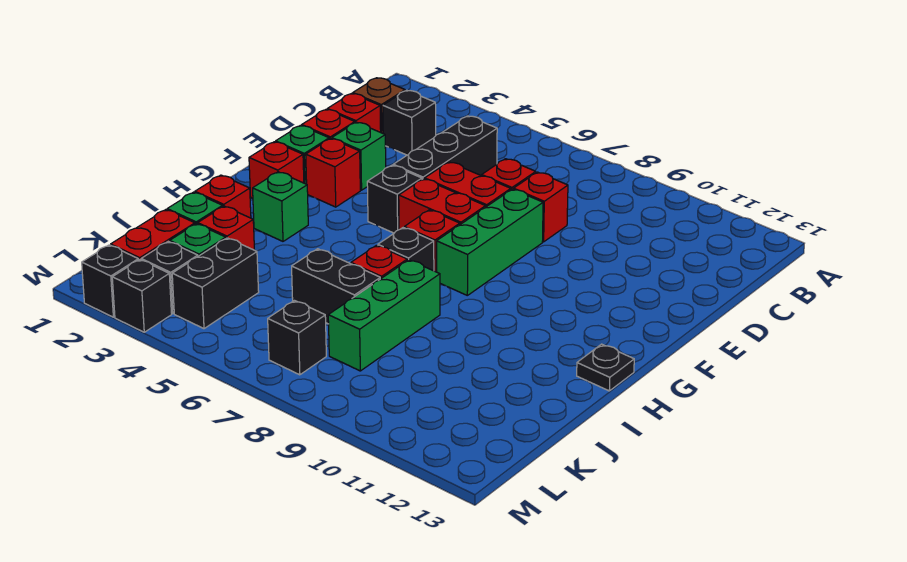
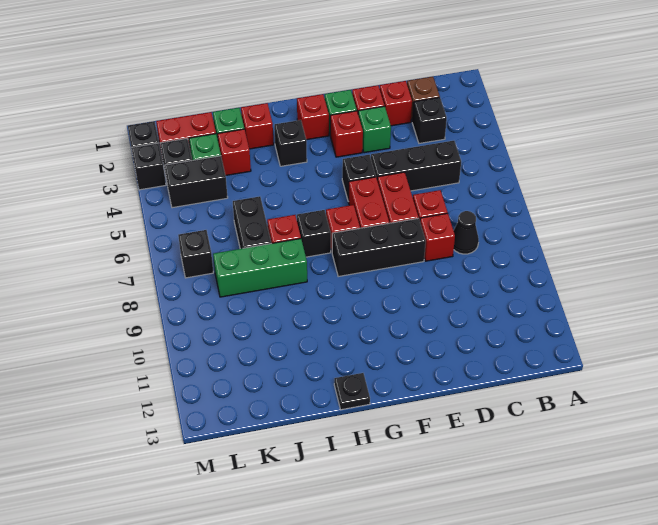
none -> black cone C8 level 1
green brick E8:G8 level 1 -> black brick E8:G8 level 1
green brick H3 level 1 -> black brick H3 level 1

